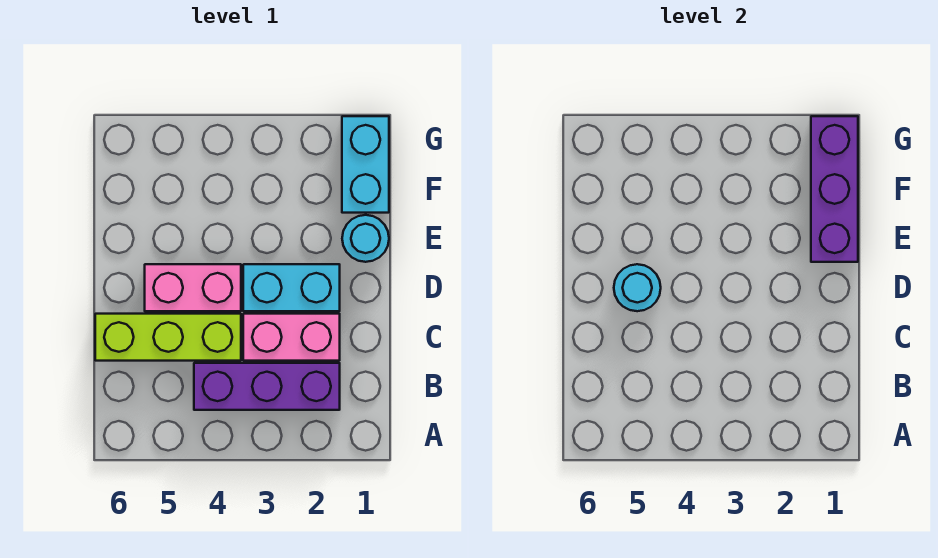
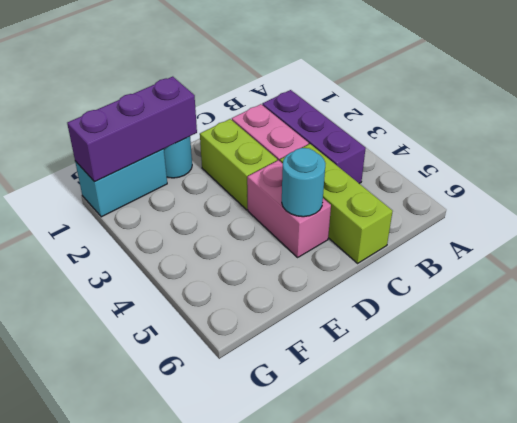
cyan brick D2:D3 level 1 -> lime brick D2:D3 level 1

